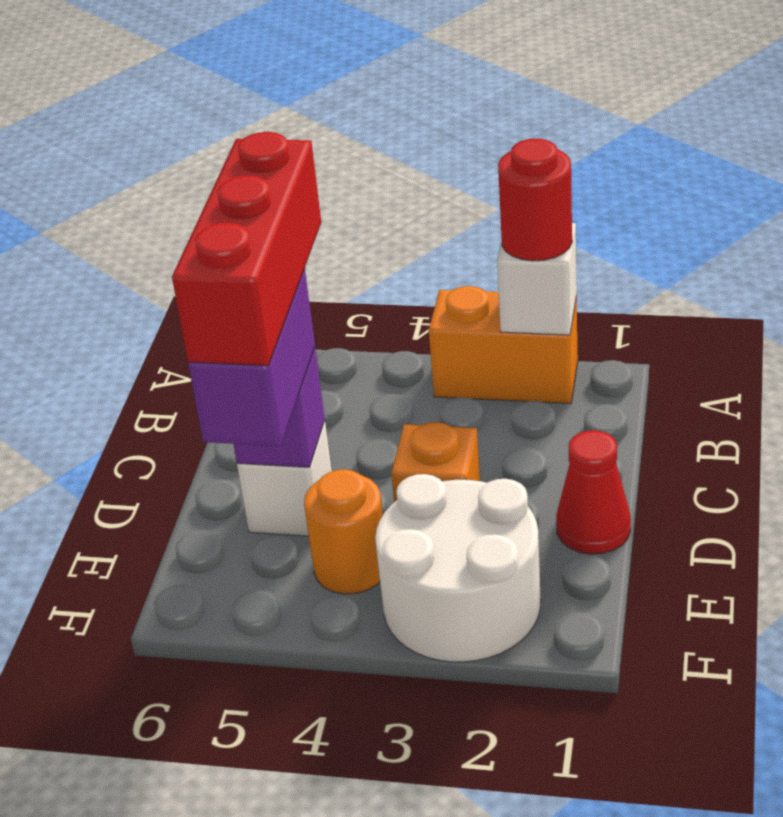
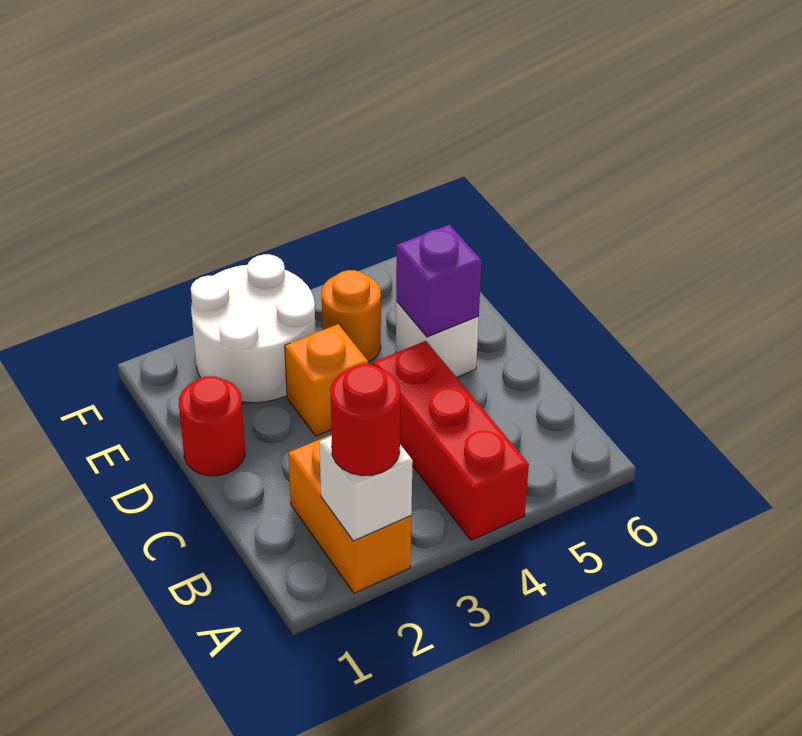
orange brick A2:A3 level 1 -> orange brick A2:B2 level 1
red brick C5:E5 level 4 -> red brick A4:C4 level 1
red cone D1 level 1 -> red round brick D1 level 1
purple brick D5:E5 level 3 -> none

